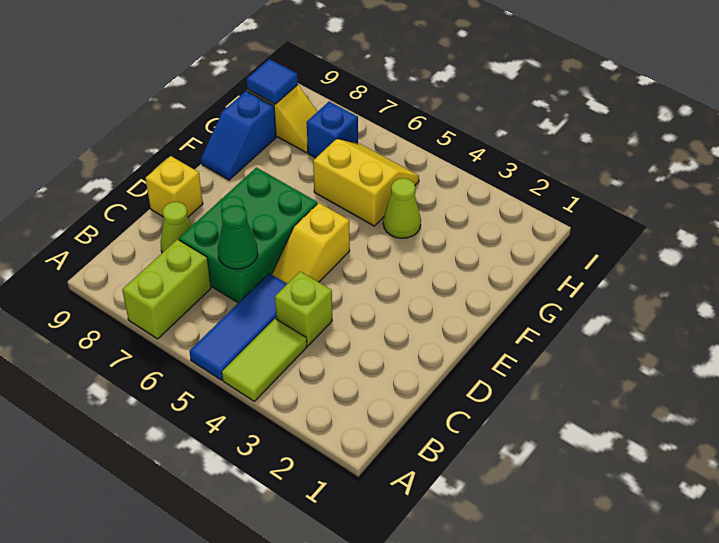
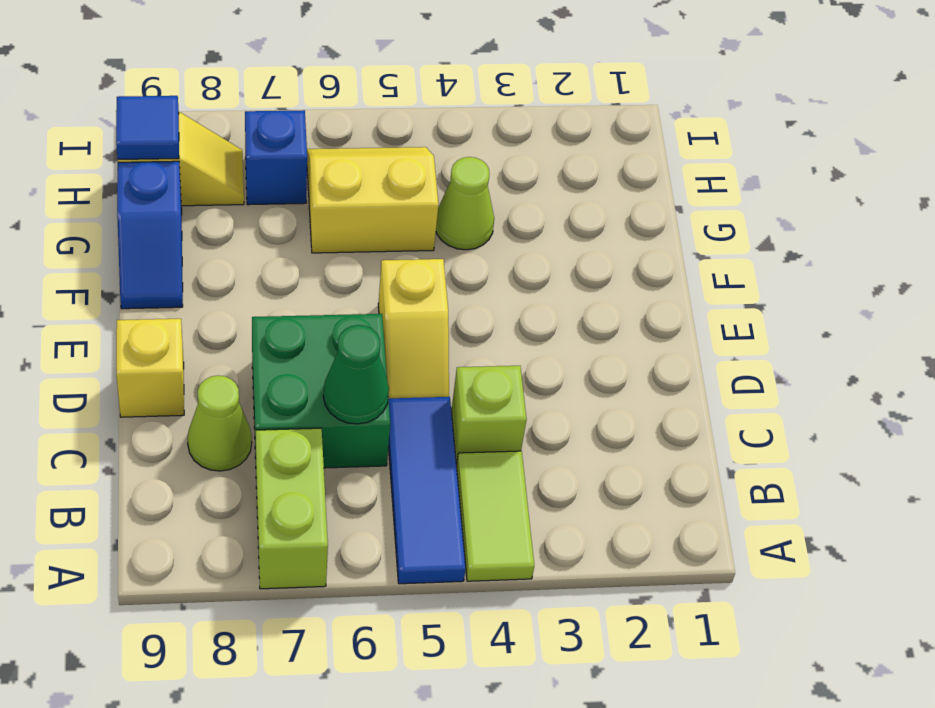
green brick C6:E7 level 1 -> green brick C6:D7 level 1

